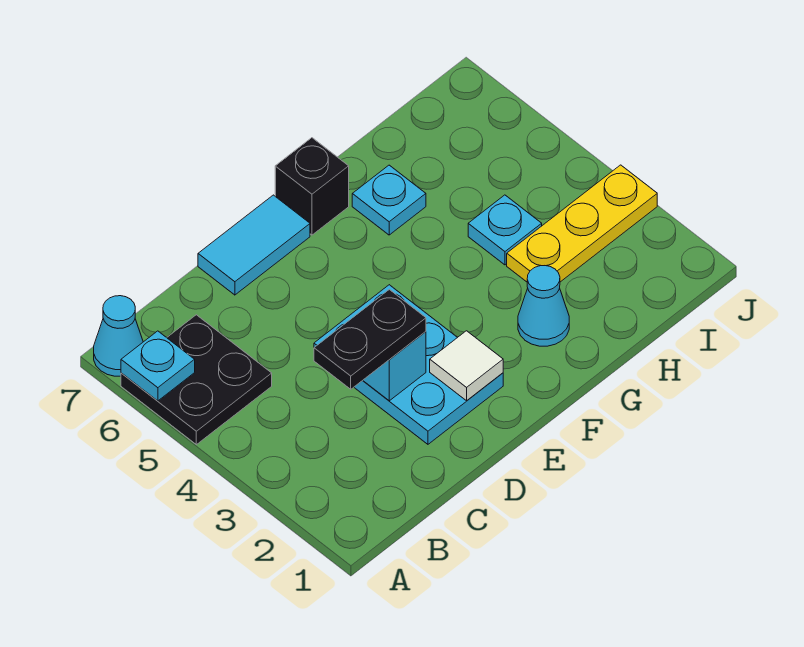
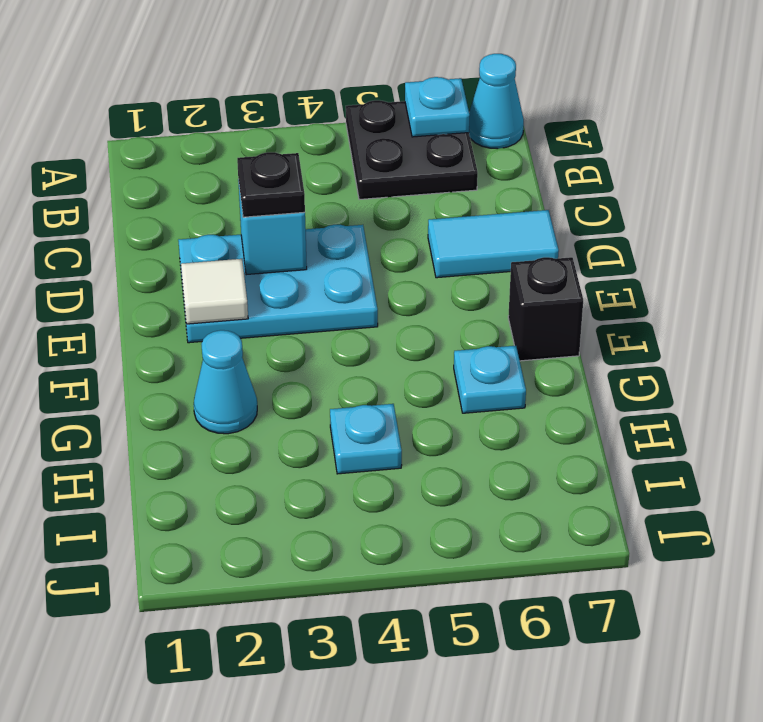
black plate C3:D3 level 3 -> black plate D3 level 3
cyan tile D7:E7 level 1 -> cyan tile D6:D7 level 1
yellow plate H3:J3 level 1 -> none

